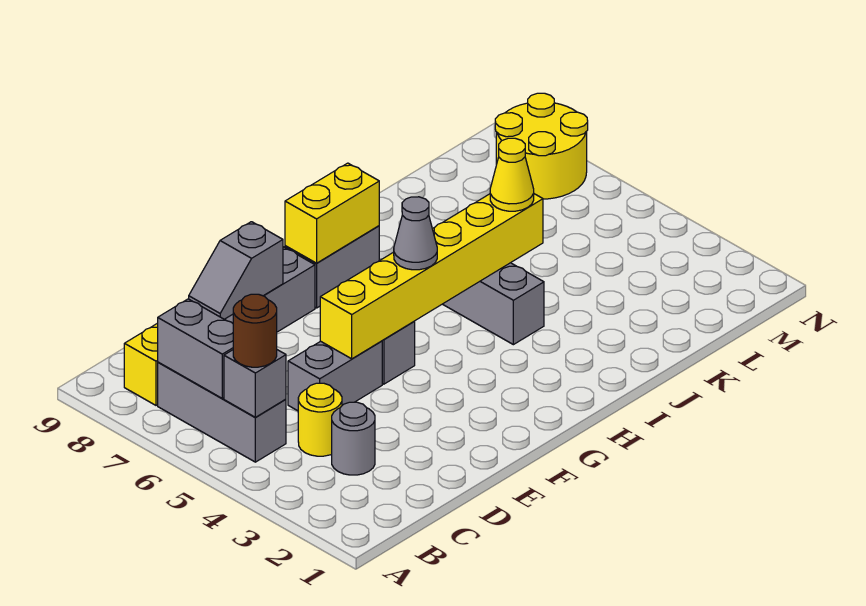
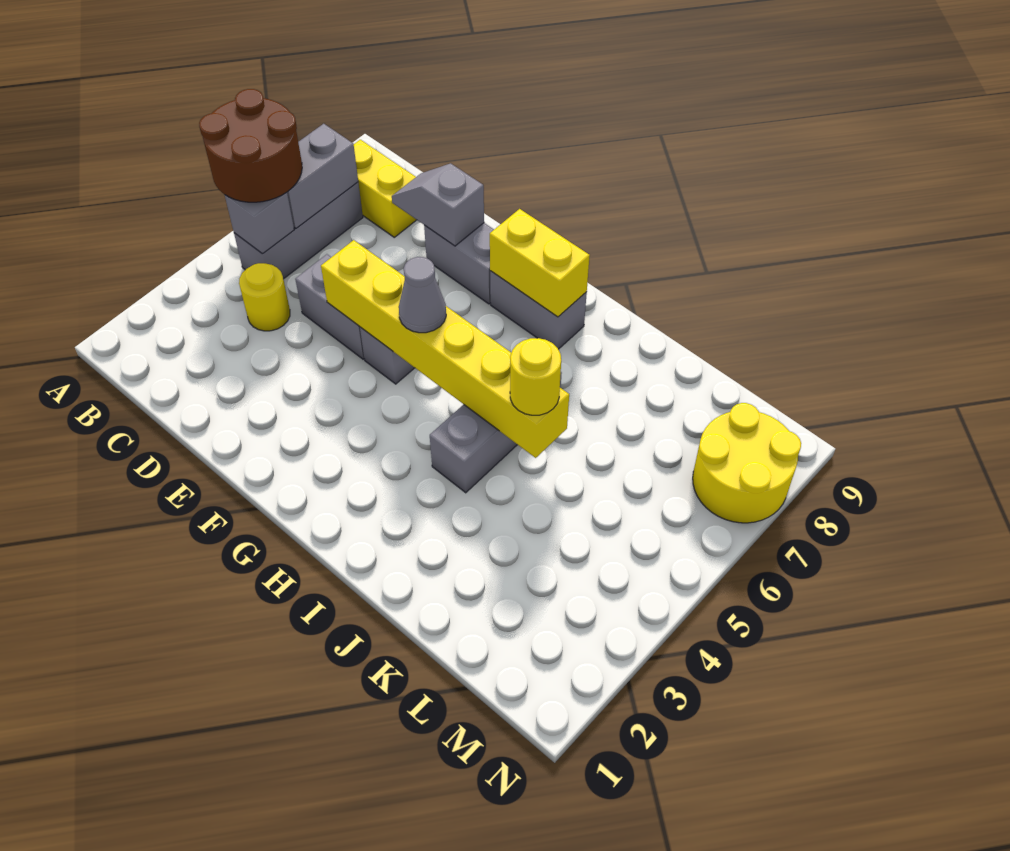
brown round brick B5 level 3 -> brown round brick A5:B6 level 3
grey round brick C3 level 1 -> none
yellow cone J5 level 3 -> yellow round brick J5 level 3

